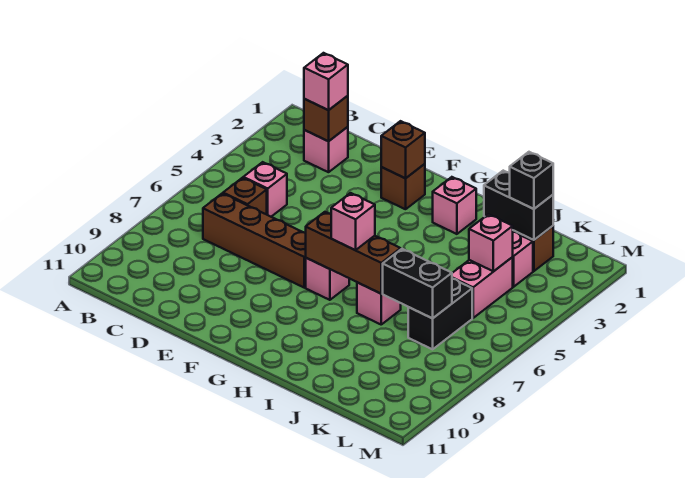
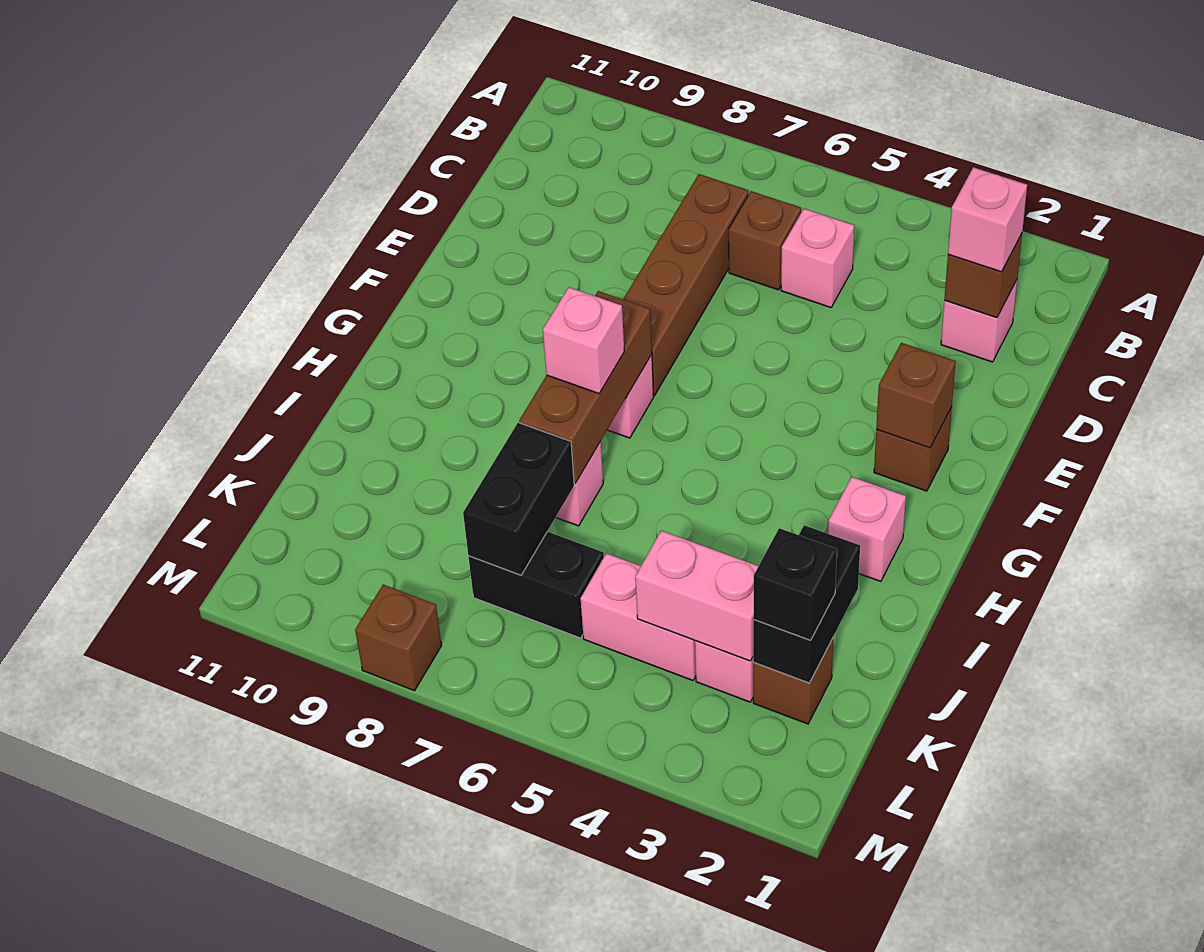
pink brick K4 level 2 -> pink brick K3:K4 level 2
none -> brown brick M8 level 1

